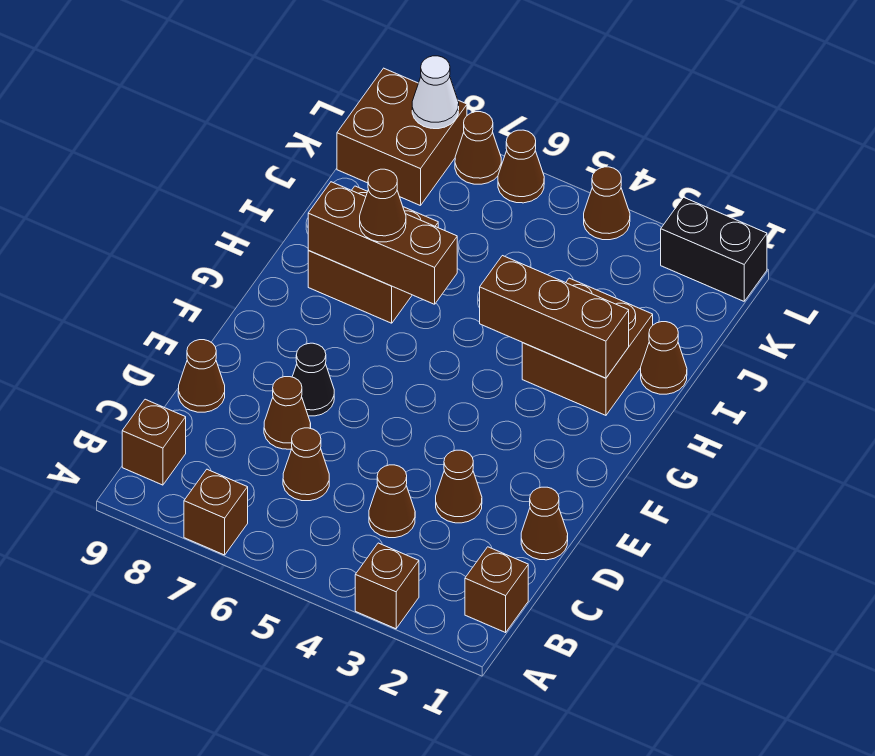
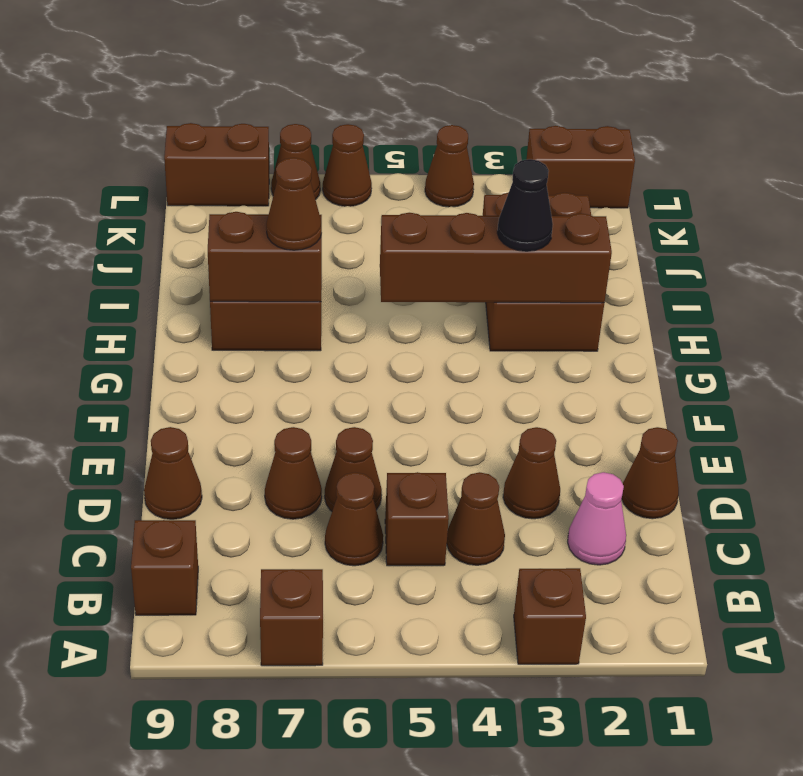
brown brick B1 level 1 -> brown brick C5 level 1
none -> pink cone C2 level 1
black cone E7 level 1 -> black cone H3 level 3
brown brick H2:I3 level 1 -> brown brick H2:J3 level 1
brown brick H2:H4 level 2 -> brown brick H2:H5 level 2
brown brick H6:H8 level 2 -> brown brick H7:H8 level 2
brown cone I1 level 1 -> brown cone D6 level 1
brown brick K8:L9 level 1 -> brown brick L8:L9 level 1
black brick L1:L2 level 1 -> brown brick L1:L2 level 1
white cone L8 level 2 -> none

